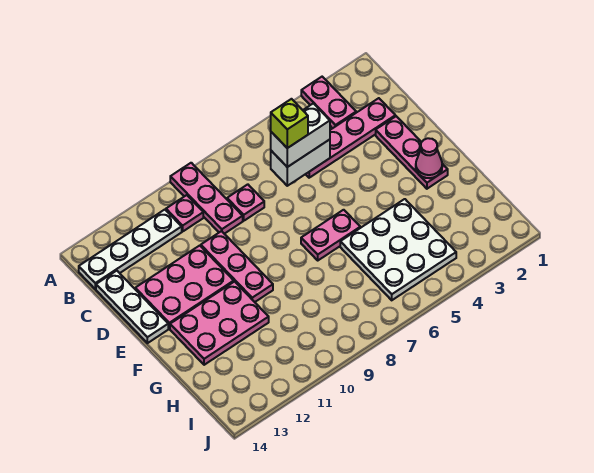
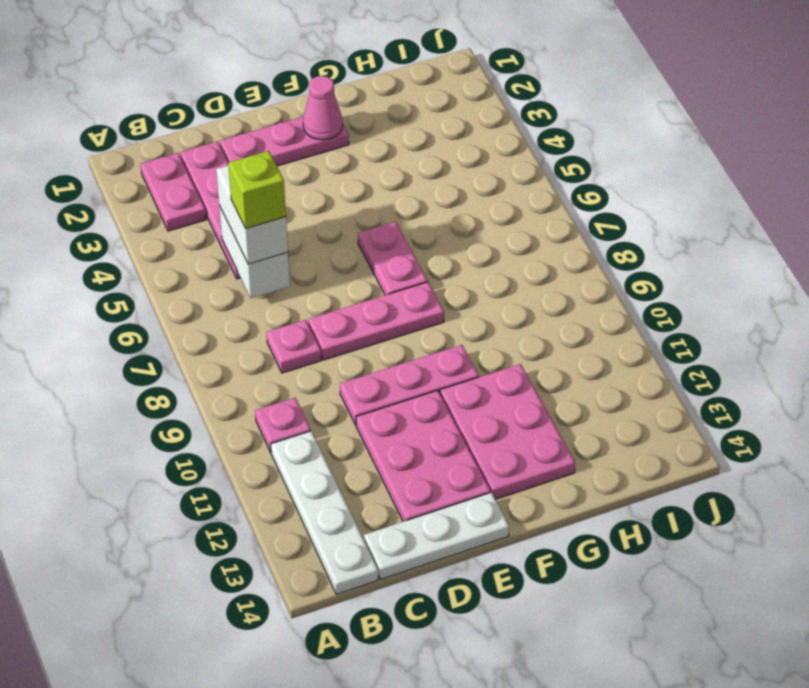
pink plate A3:B3 level 1 -> pink plate B2:B3 level 1
pink plate A9:C9 level 1 -> pink plate D8:F8 level 1
white plate G4:I6 level 1 -> none

